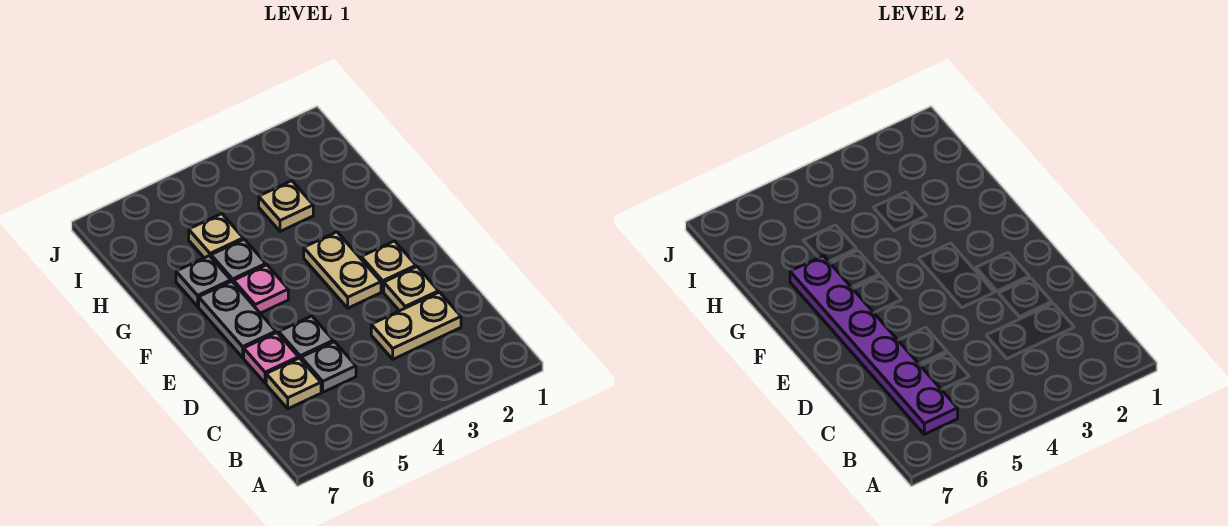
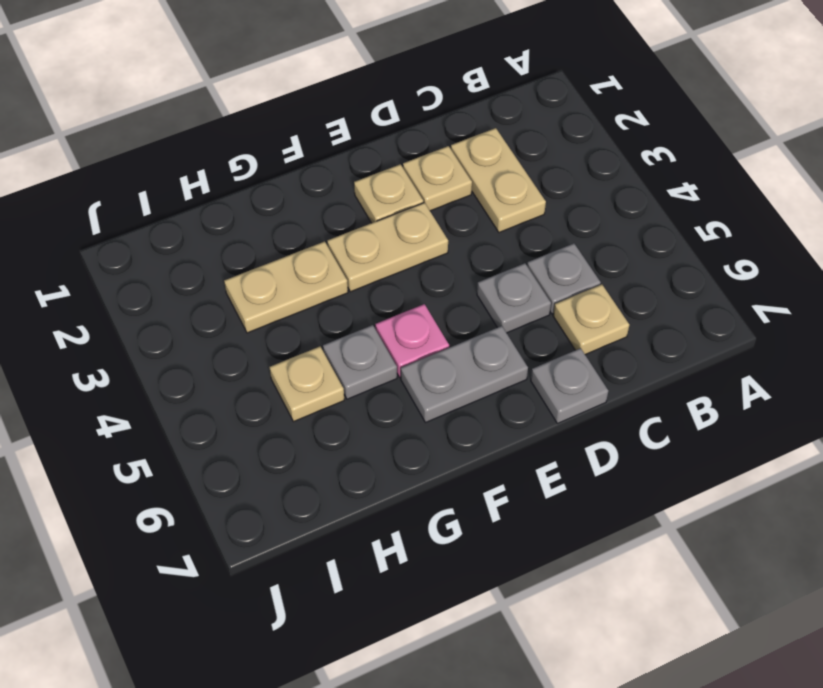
purple plate B6:G6 level 2 -> none
pink plate D6 level 1 -> none
grey plate G6 level 1 -> grey plate D7 level 1
tan plate H3 level 1 -> tan plate G3:H3 level 1

